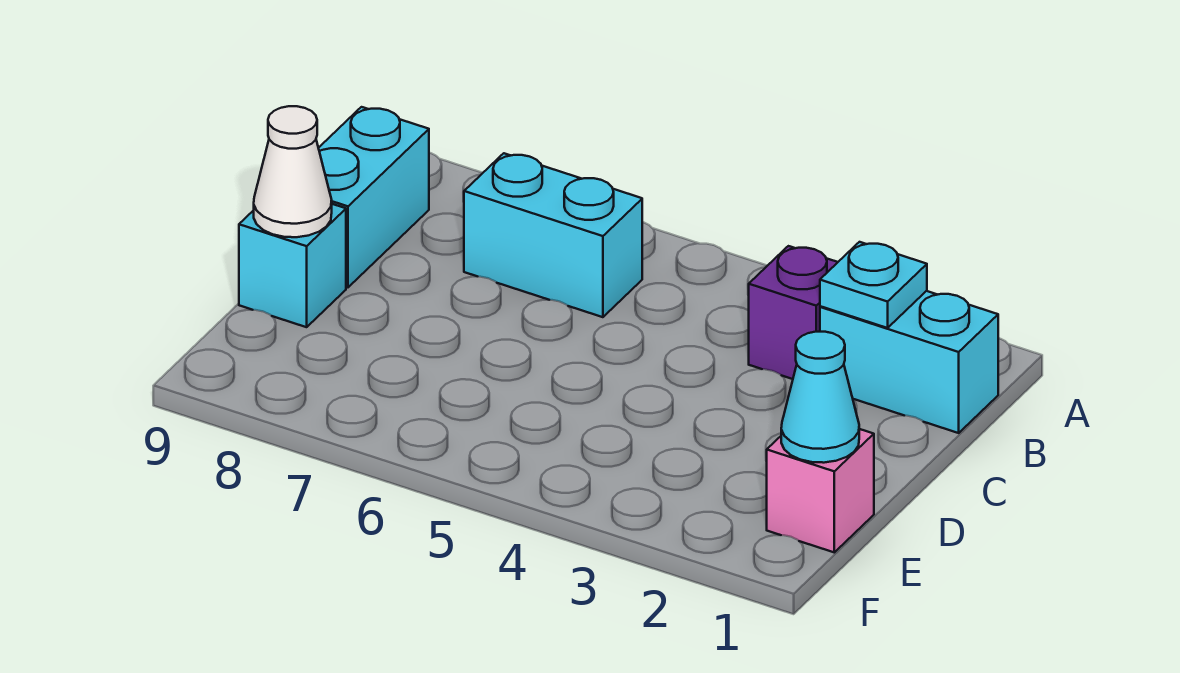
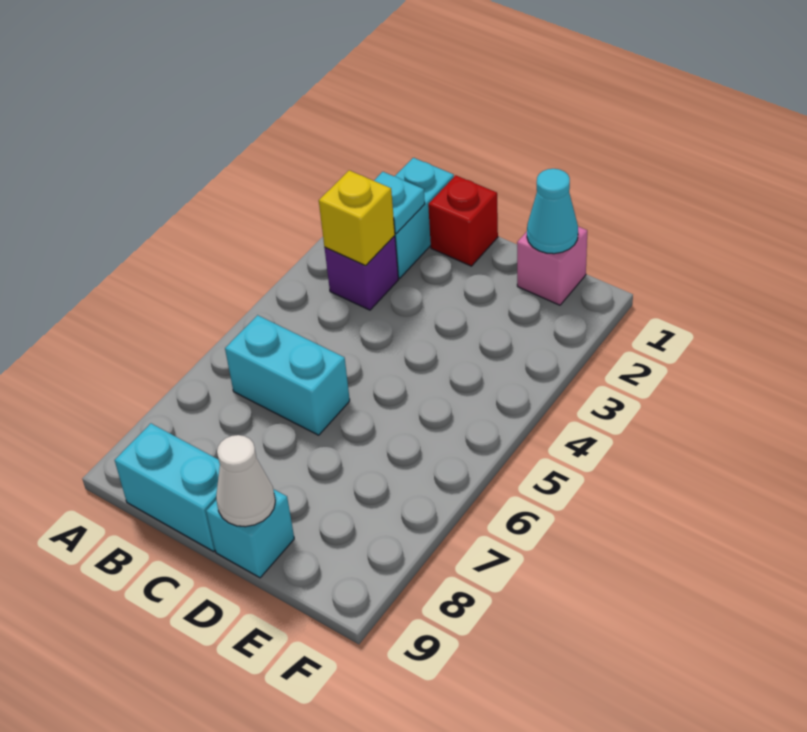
none -> yellow brick B3 level 2
cyan brick B6:B7 level 1 -> cyan brick B6:C6 level 1
none -> red brick C1 level 1

